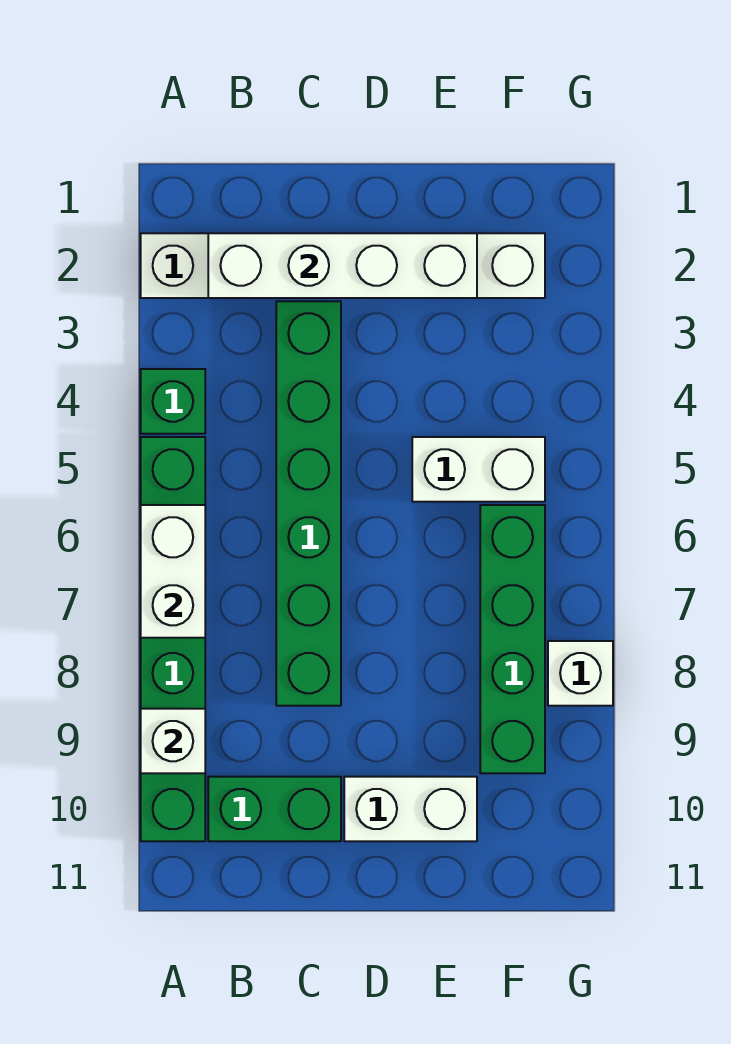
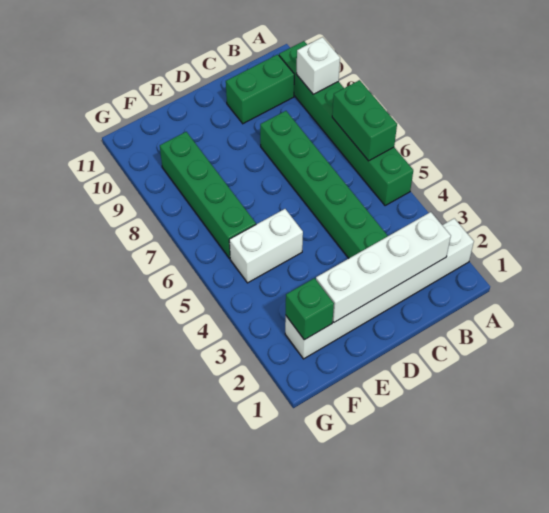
green brick A4 level 1 -> green brick F2 level 2
white brick A6:A7 level 2 -> green brick A6:A7 level 2
white brick D10:E10 level 1 -> none
white brick G8 level 1 -> none

